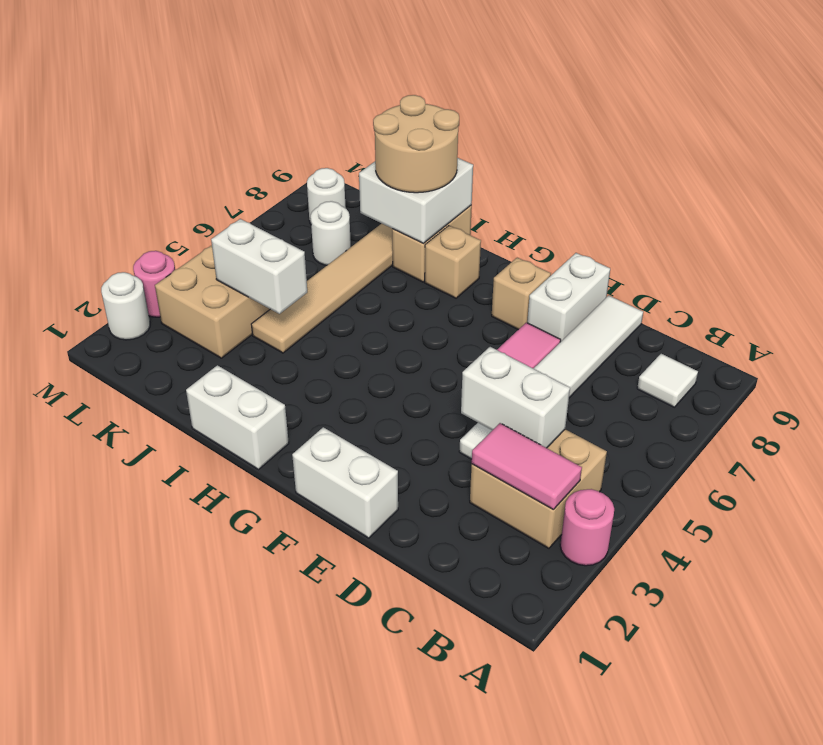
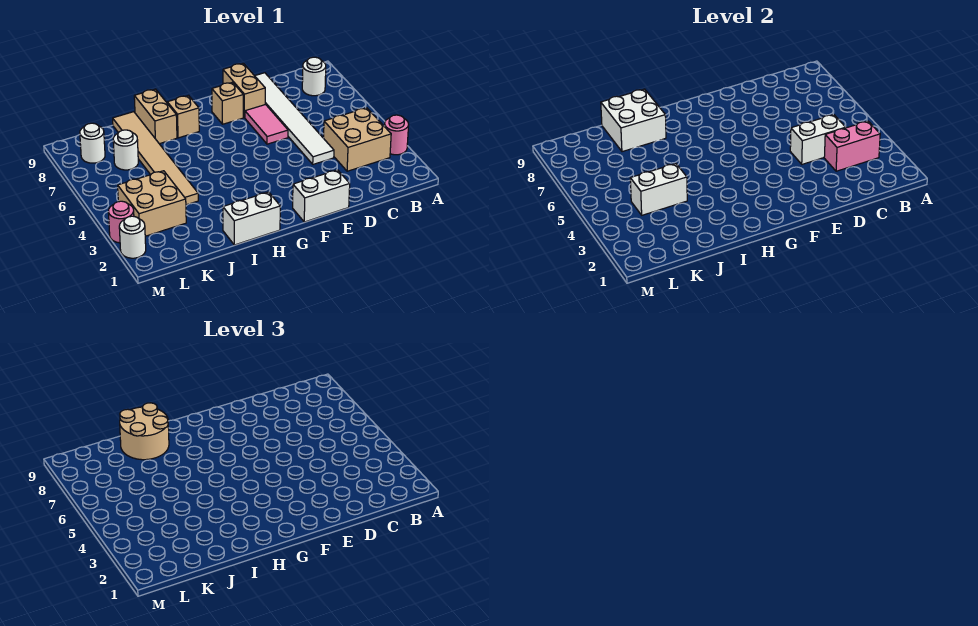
pink tile B3:C3 level 2 -> pink brick B3:C3 level 2
white tile B8 level 1 -> white round brick B8 level 1
white brick E8:E9 level 1 -> tan brick E8:E9 level 1

